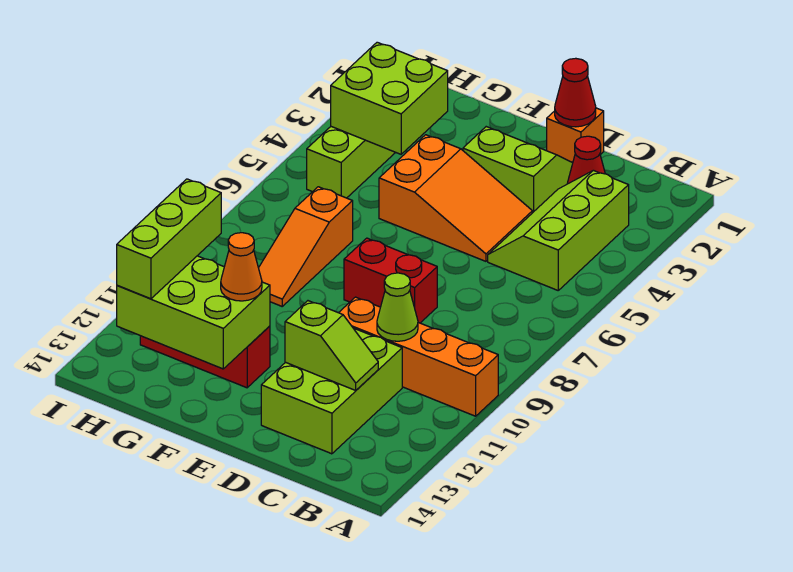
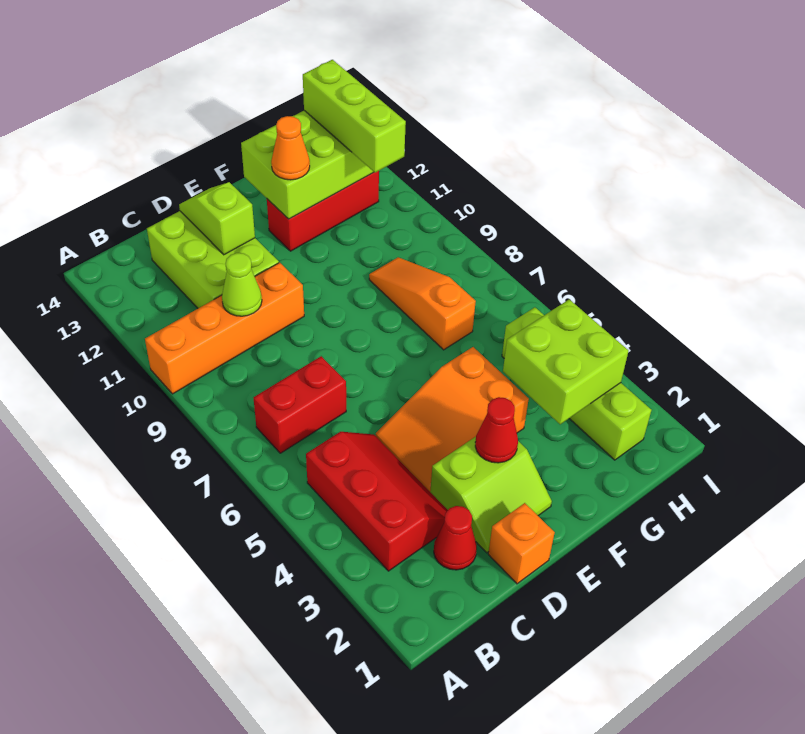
lime slope B3:C5 level 1 top B -> red slope B3:C5 level 1 top B
lime slope C12:D12 level 2 top D -> lime slope D12:D13 level 2 top 12
red cone D1 level 2 -> red cone E3 level 2
red brick D8:E8 level 1 -> red brick B7:C7 level 1

